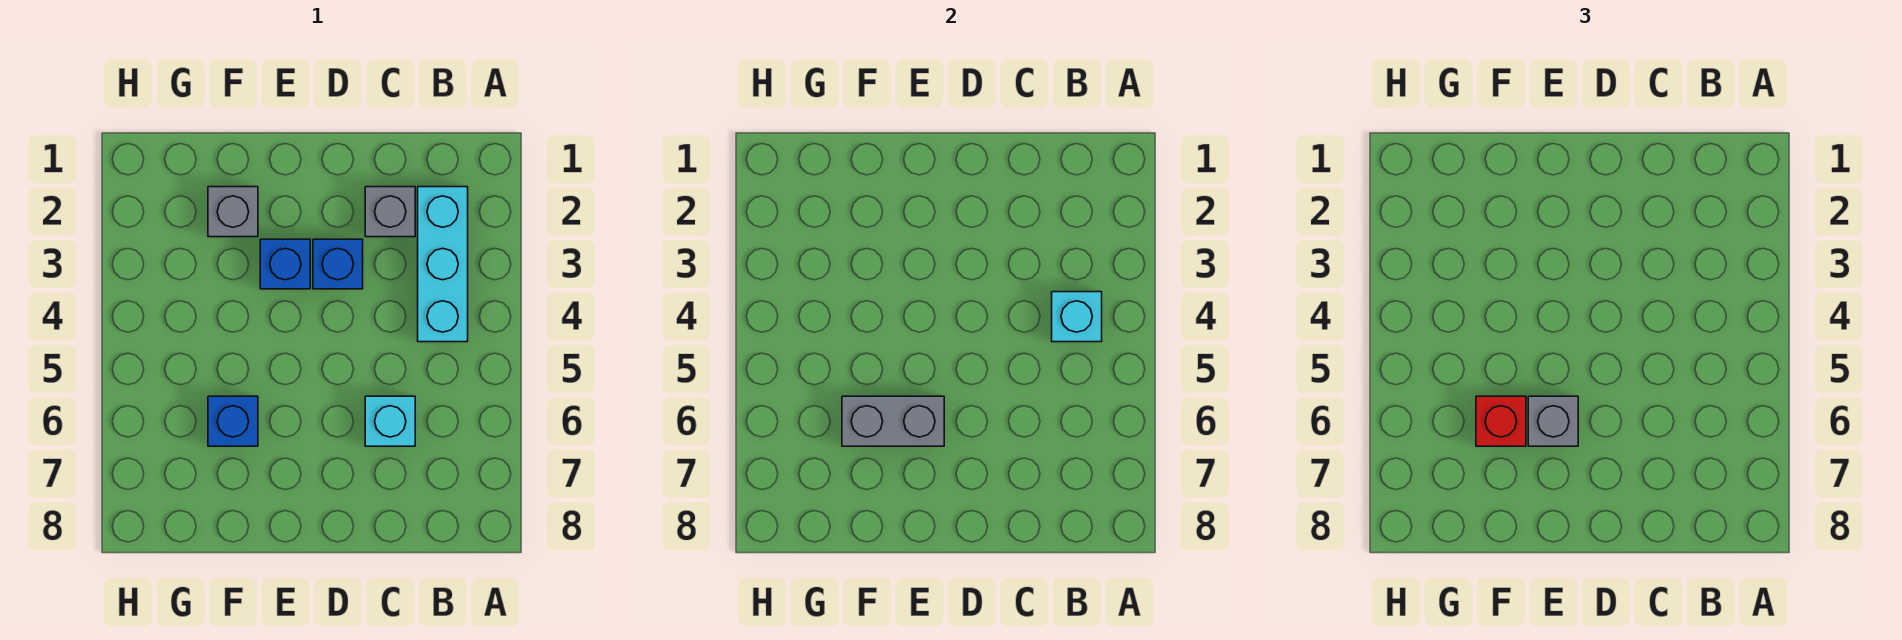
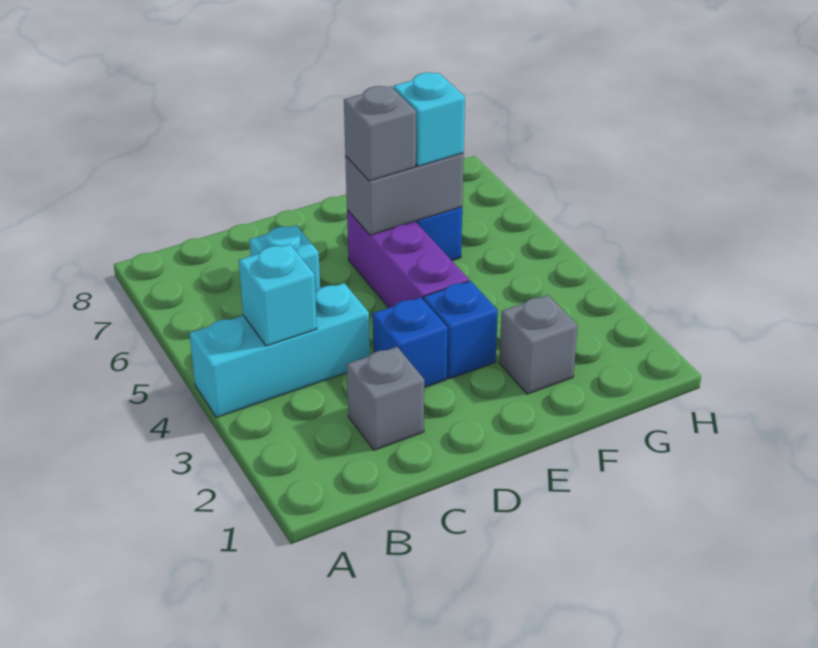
cyan brick B2:B4 level 1 -> cyan brick A4:C4 level 1
none -> purple brick E4:E6 level 1
red brick F6 level 3 -> cyan brick F6 level 3

